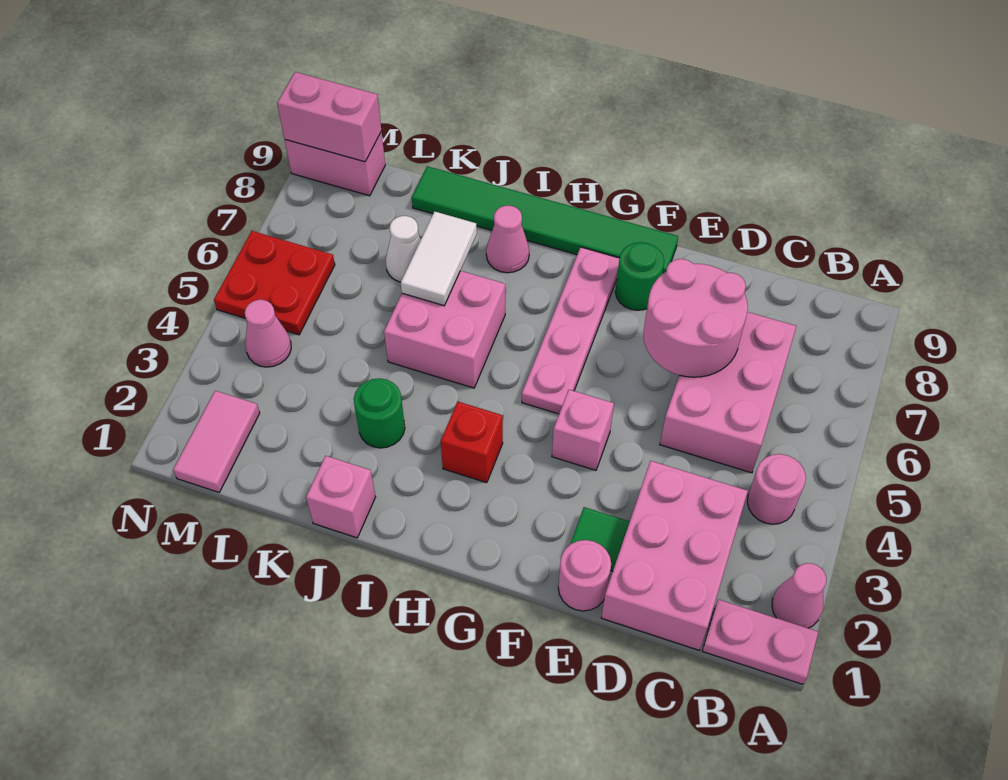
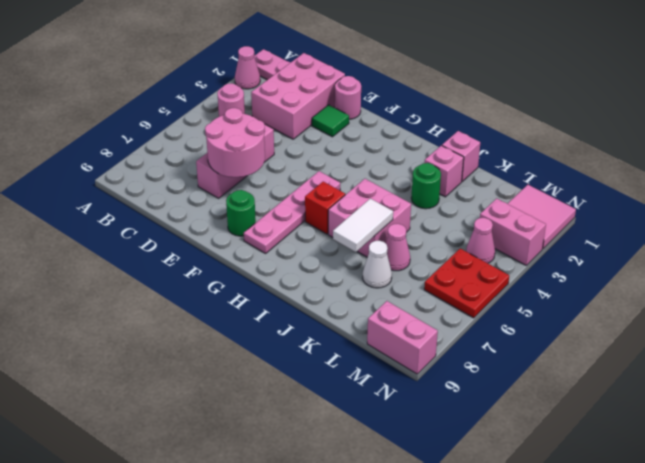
pink brick C5:D7 level 1 -> pink brick D5:D7 level 1
pink brick F4 level 1 -> pink brick J2 level 1
green tile F9:K9 level 1 -> none
red brick H3 level 1 -> red brick H6 level 1
pink cone I8 level 1 -> pink cone K6 level 1
pink tile M1:M2 level 1 -> pink tile M1:N2 level 1
pink brick M9:N9 level 2 -> pink brick M3:N3 level 1

